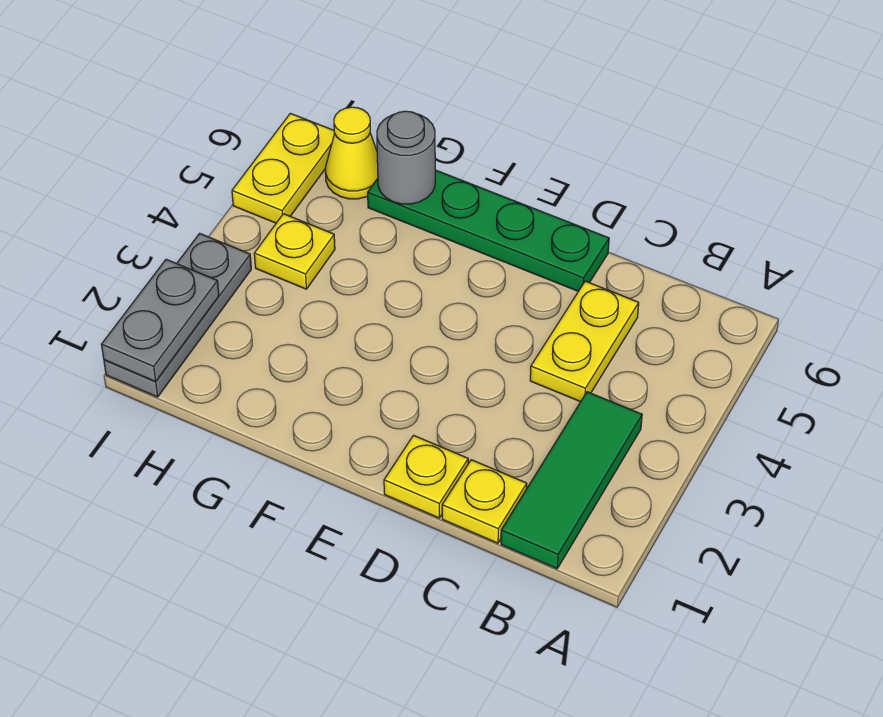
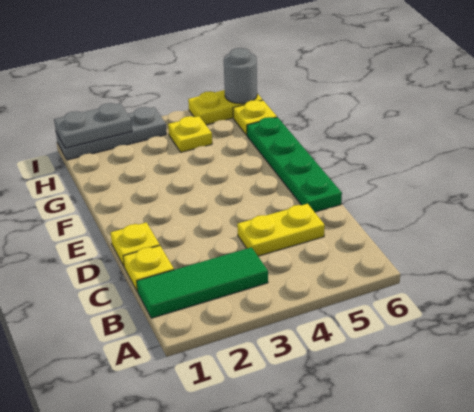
grey round brick G6 level 2 -> grey round brick I6 level 2
yellow cone H6 level 1 -> yellow plate H6 level 1

